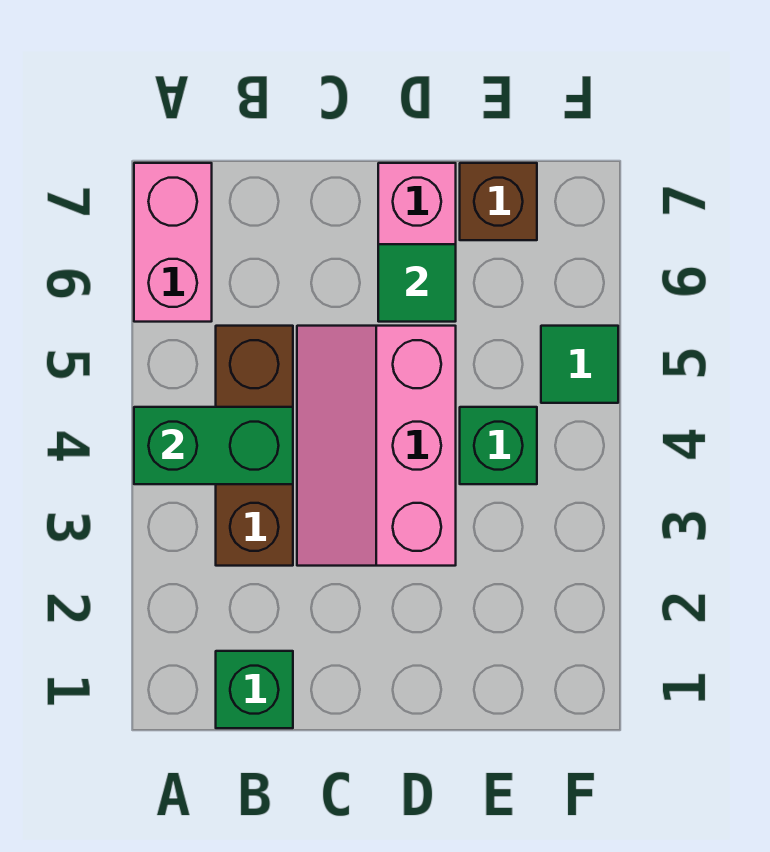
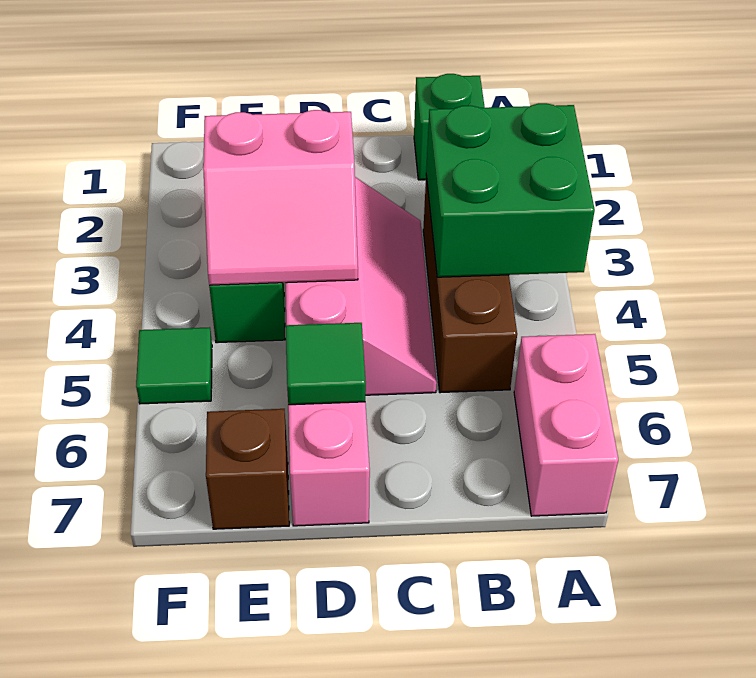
green brick A4:B4 level 2 -> green brick A3:B4 level 2
none -> pink slope D3:E4 level 2 top 3

